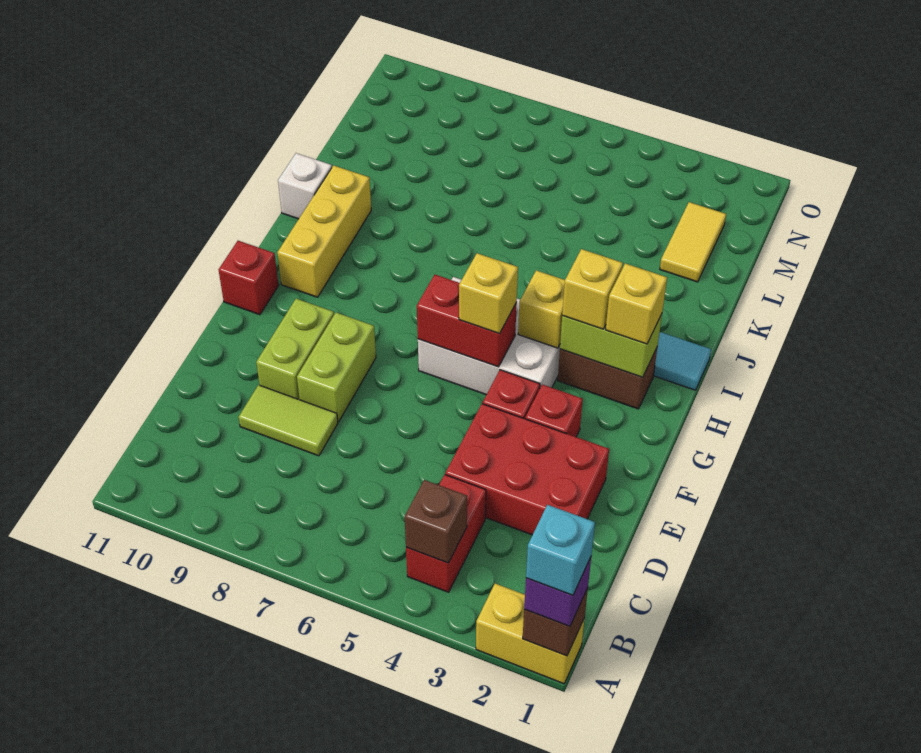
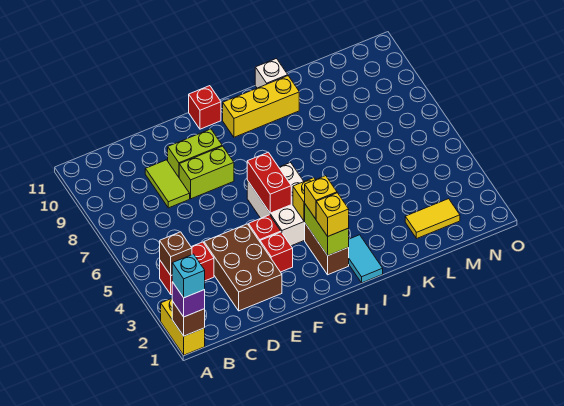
red brick D2:E4 level 1 -> brown brick D2:E4 level 1
yellow brick G5 level 3 -> none

